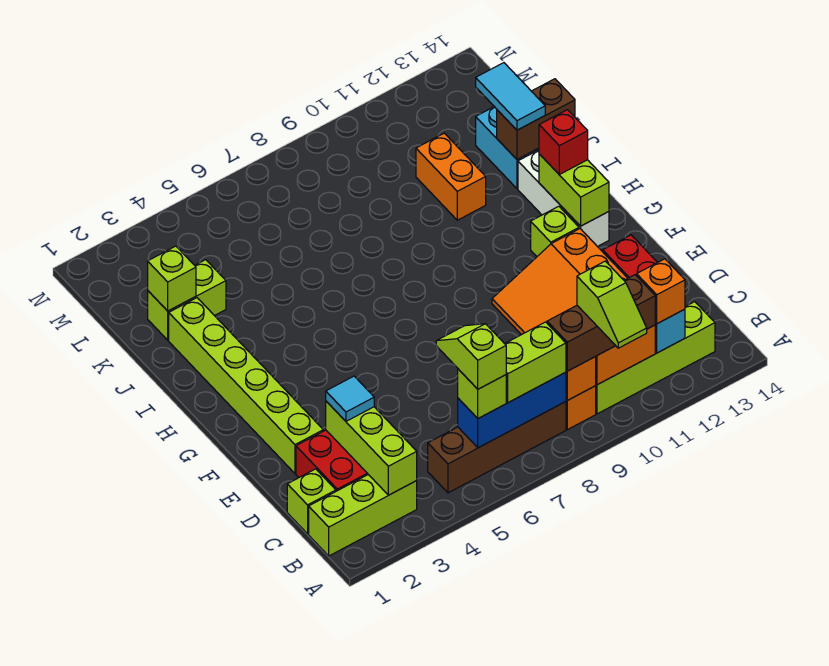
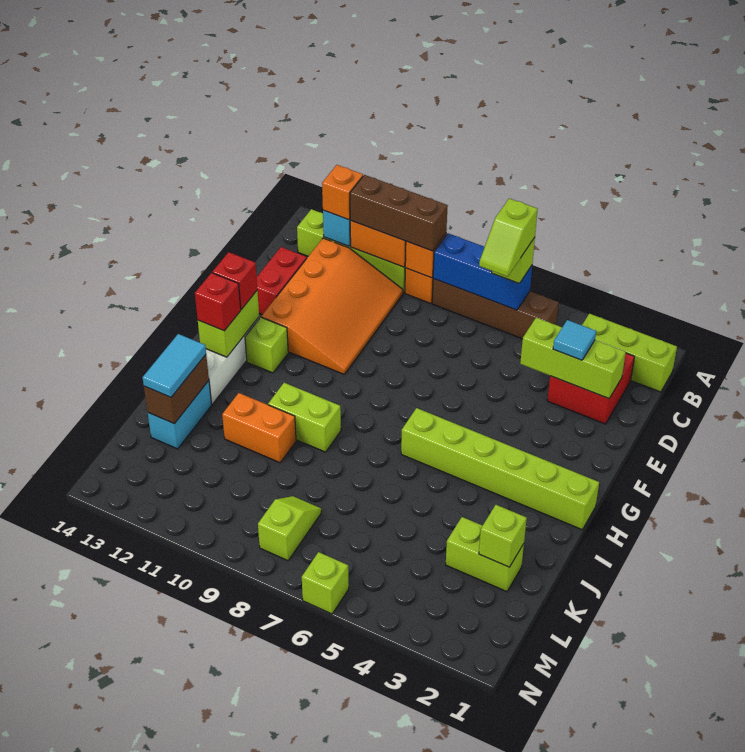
lime slope A10:B10 level 4 top B -> lime slope L8:M8 level 1 top M
lime brick B3:D3 level 2 -> lime brick D2:D4 level 2
lime brick B7:B8 level 3 -> lime brick I9:I10 level 1
lime brick C1 level 1 -> lime brick N6 level 1
lime brick E2:J2 level 1 -> lime brick H1:H6 level 1
none -> red brick G13 level 3
orange brick J11:K11 level 1 -> orange brick J10:J11 level 1
brown brick J13:J14 level 2 -> brown brick J13:K13 level 2

